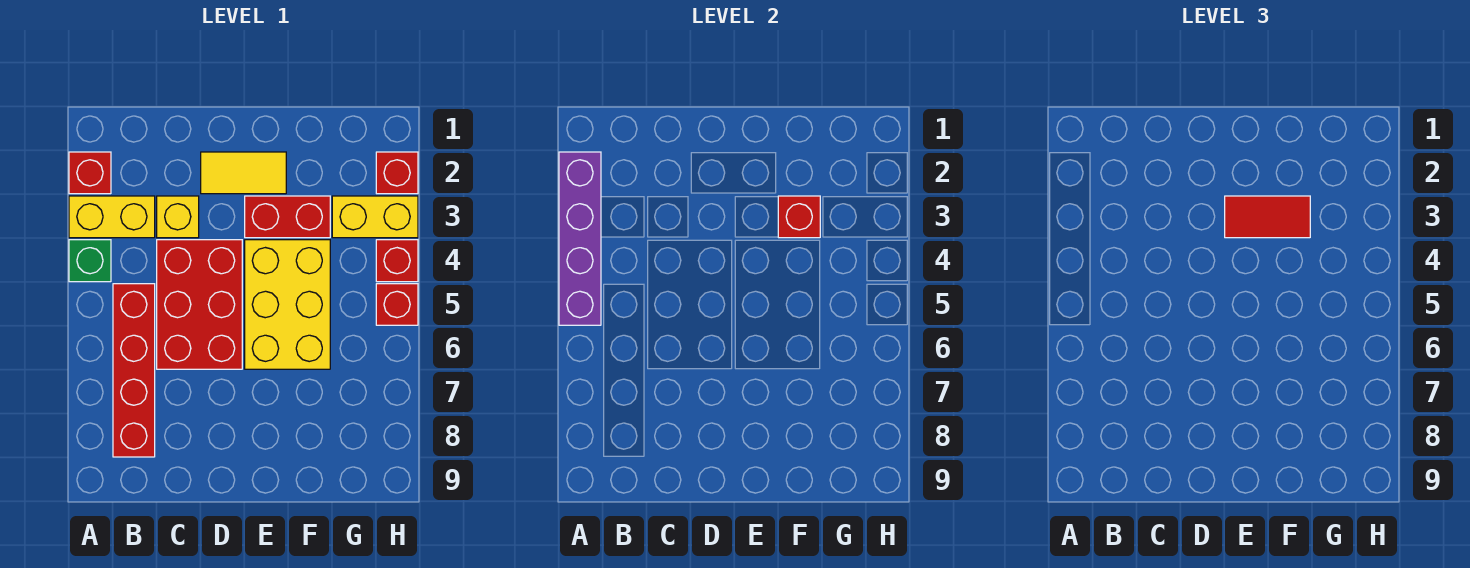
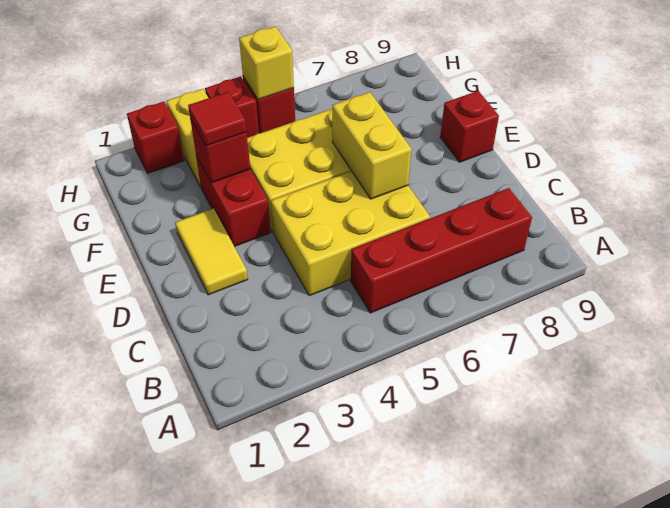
red brick A2 level 1 -> red brick E9 level 1
purple brick A2:A5 level 2 -> none
yellow brick A3:B3 level 1 -> yellow brick D6:E6 level 2
green brick A4 level 1 -> none
yellow brick C3 level 1 -> yellow brick H5 level 2
red brick C4:D6 level 1 -> yellow brick C4:D6 level 1
red tile E3:F3 level 3 -> red tile F3 level 3

